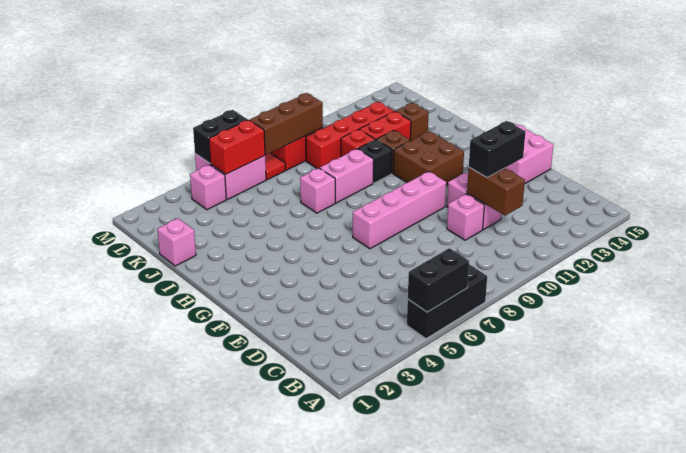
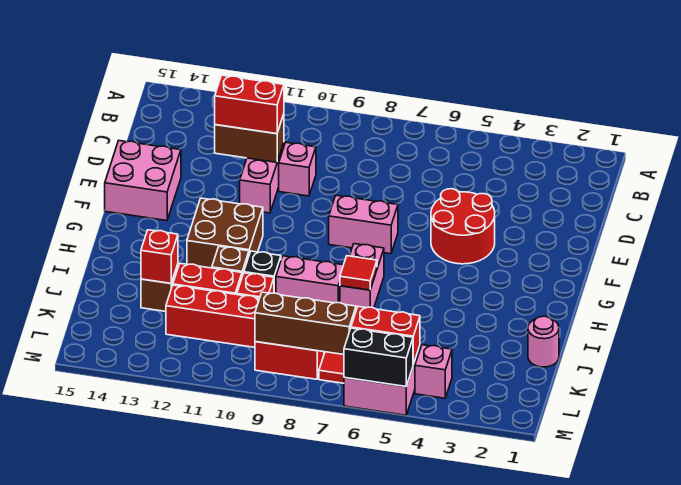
black brick A5:A7 level 1 -> none
black brick A5:A6 level 2 -> none
brown brick C11:D11 level 2 -> brown brick D11:D12 level 2
black brick D11:D12 level 3 -> red brick D11:D12 level 3
none -> red round brick E4:F5 level 1
pink brick F7:F10 level 1 -> pink brick F7:F8 level 1
pink brick I7 level 1 -> pink brick H7:I7 level 1
none -> red tile I7 level 2
pink brick J1 level 1 -> pink round brick J1 level 1
none -> red brick J13 level 2

